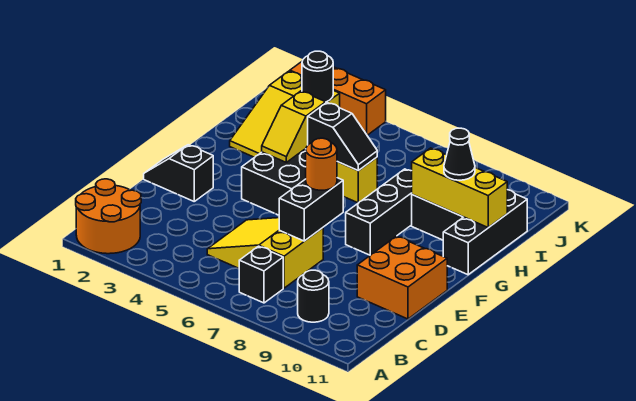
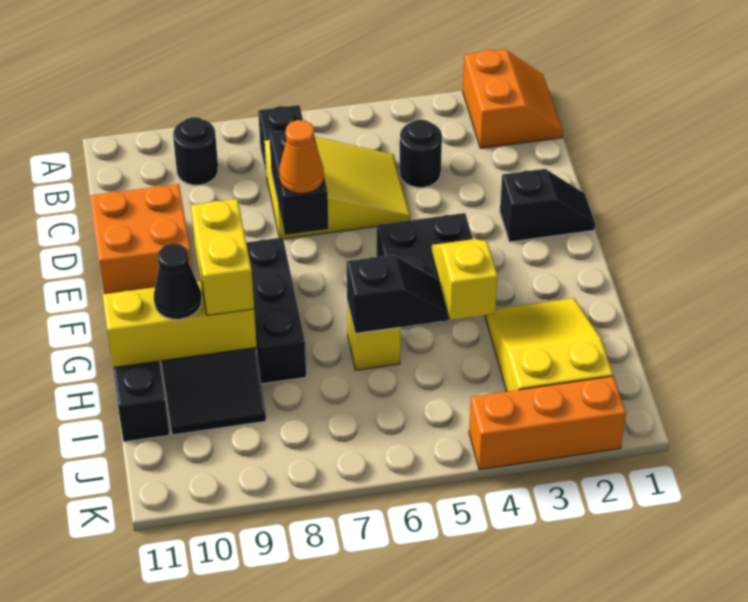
orange round brick A1:B2 level 1 -> orange slope A1:B2 level 1 top 2
orange round brick E7 level 3 -> orange cone E7 level 3
none -> yellow brick G9:H9 level 3
black slope H5:H6 level 2 top 5 -> black slope H5:H6 level 2 top 6
black round brick J3 level 2 -> black round brick C4 level 1

